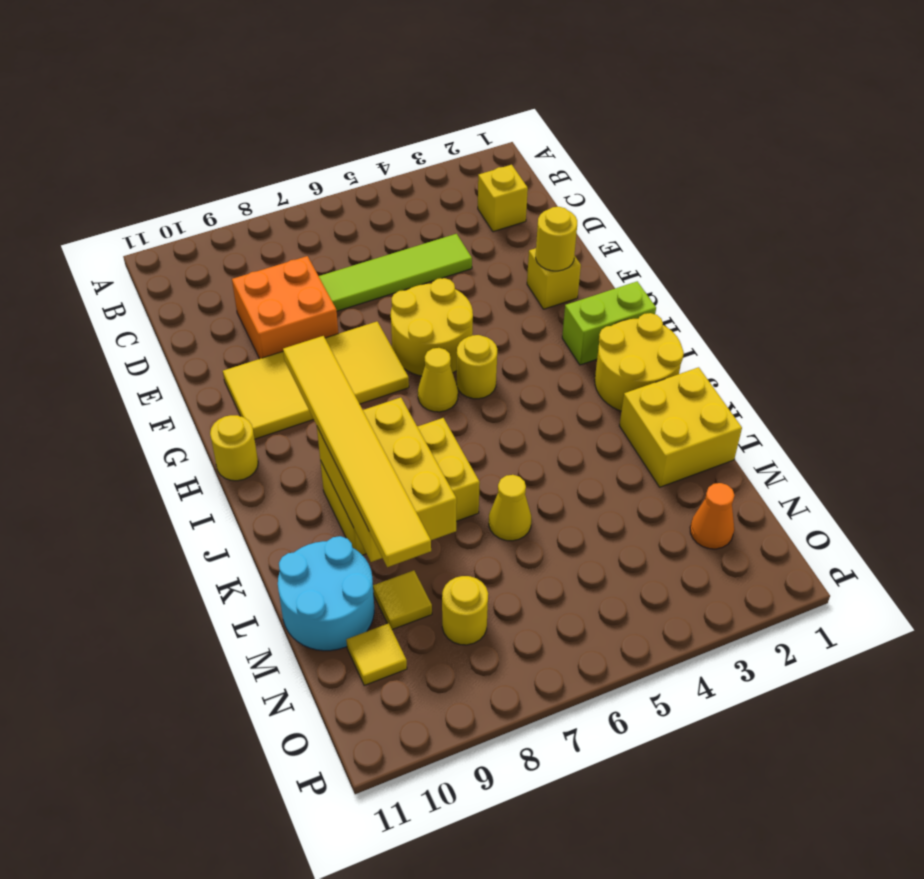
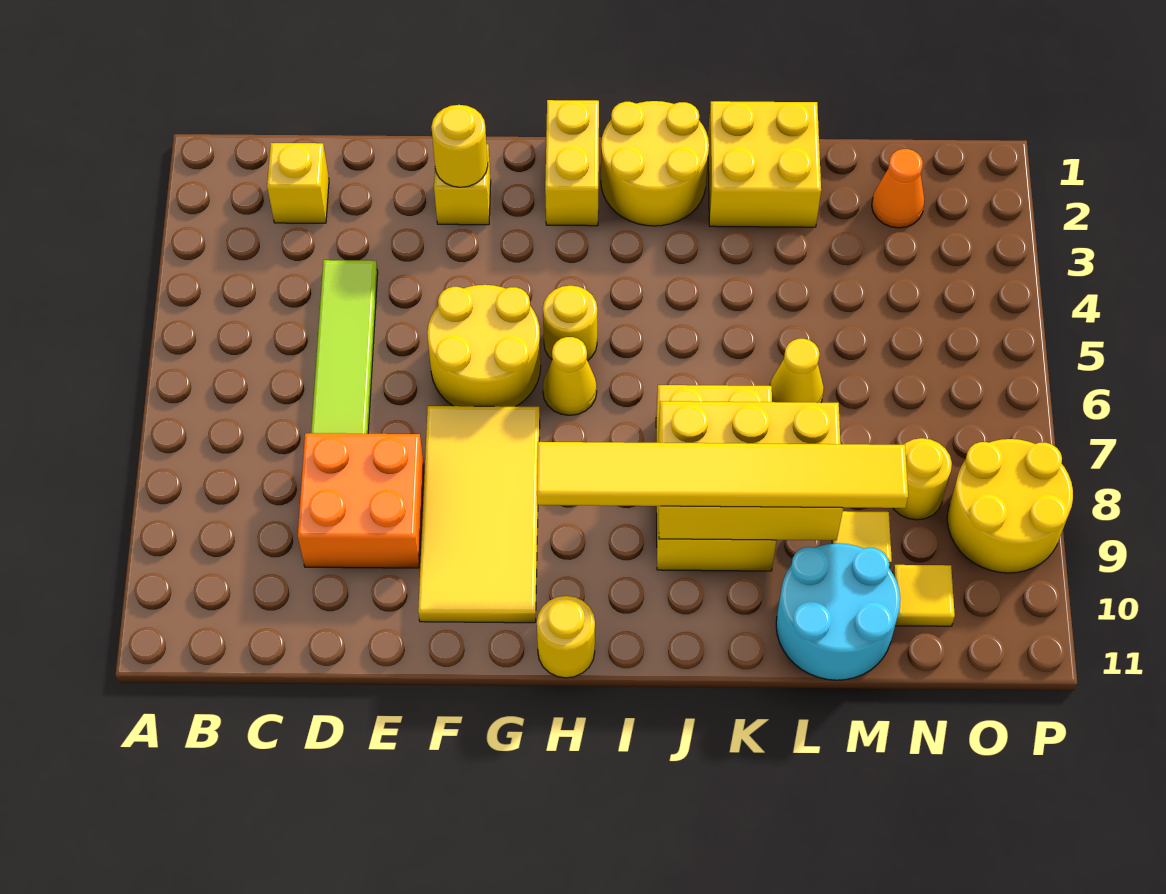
lime brick H1:H2 level 1 -> yellow brick H1:H2 level 1
none -> yellow round brick O8:P9 level 1

